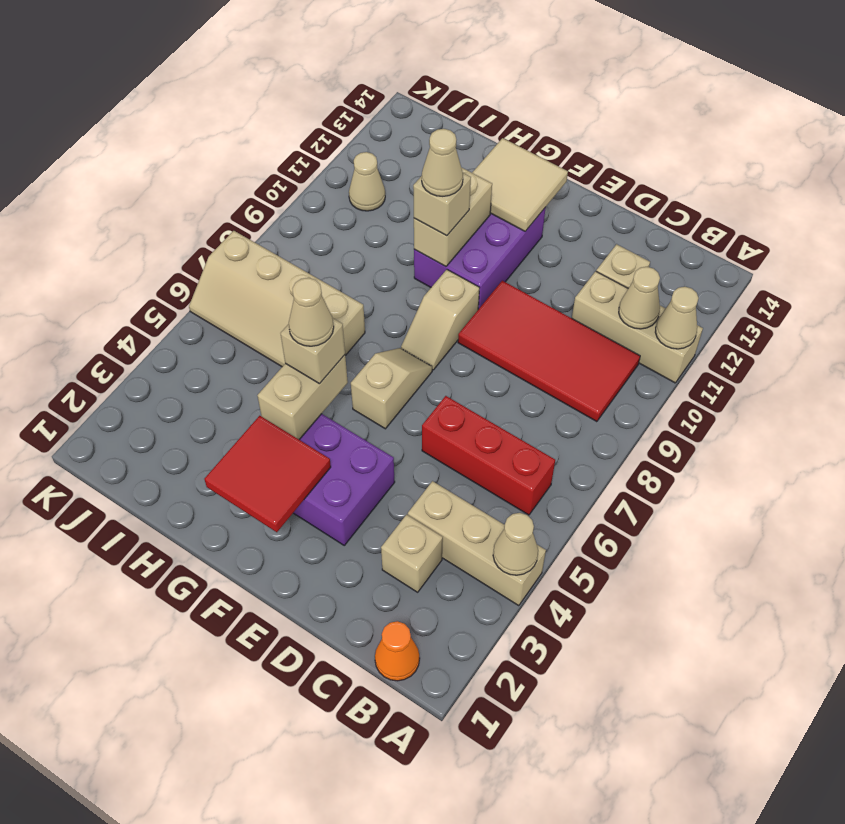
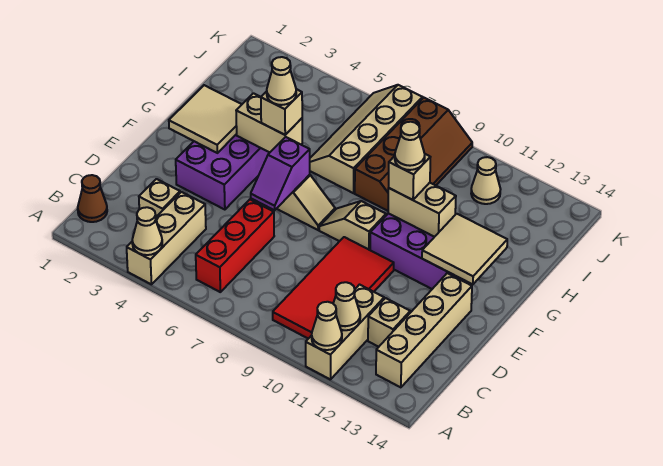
orange cone B1 level 1 -> brown cone B1 level 1
none -> tan brick B13:E13 level 1
none -> purple slope E6:F6 level 2 top F
red tile F2:G3 level 2 -> tan tile F2:G3 level 2
none -> brown slope H8:K9 level 1 top 8

